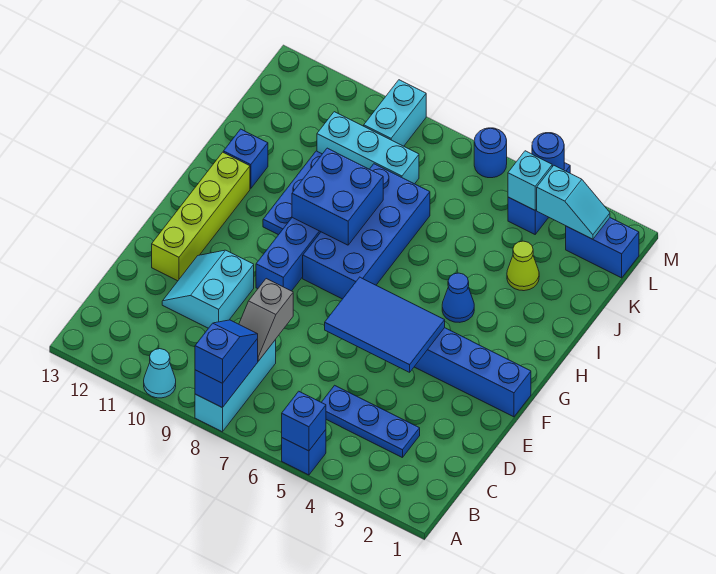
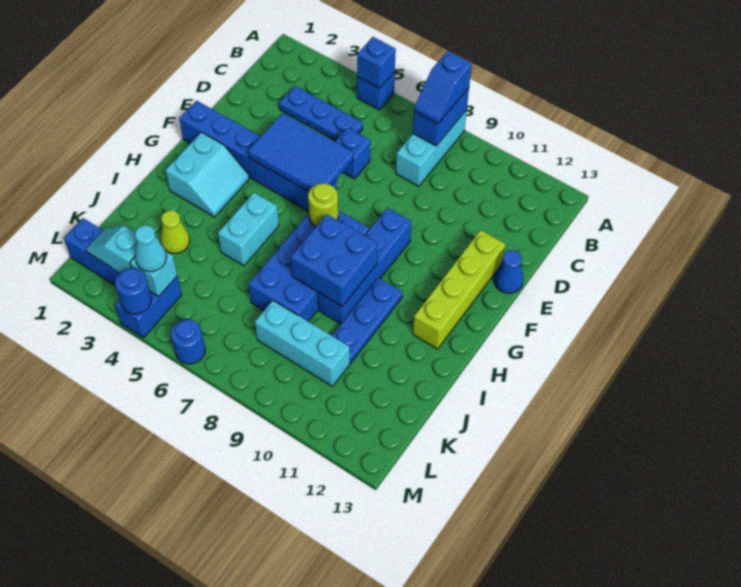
cyan cone A10 level 1 -> cyan cone L4 level 3
grey slope C8:D8 level 2 top D -> none
cyan slope D10:E11 level 1 top 10 -> cyan slope G2:H3 level 1 top 2
none -> lime round brick G7 level 2
blue cone H4 level 1 -> blue cone E13 level 1
blue brick I12 level 1 -> blue brick D6 level 1
cyan brick L9:M9 level 1 -> cyan brick H5:I5 level 1

